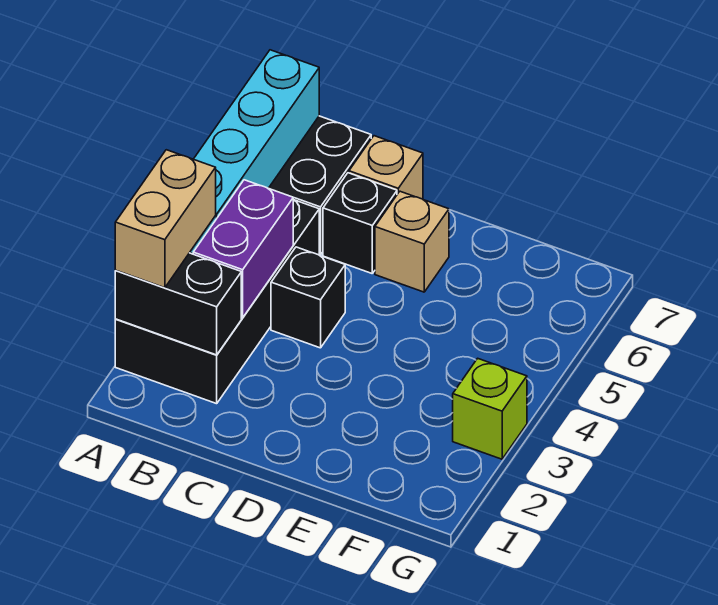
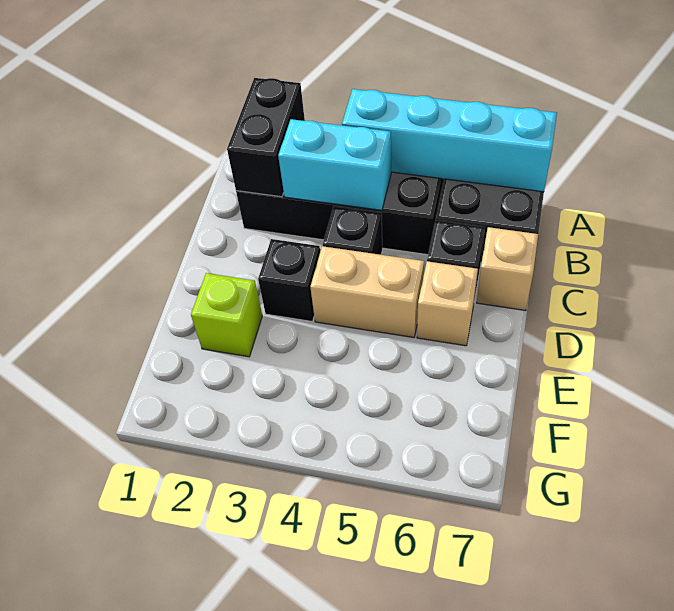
tan brick A2:A3 level 3 -> tan brick D4:D5 level 1
purple brick B3:B4 level 2 -> cyan brick B3:B4 level 2
none -> black brick D3 level 1
lime brick G3 level 1 -> lime brick E2 level 1

